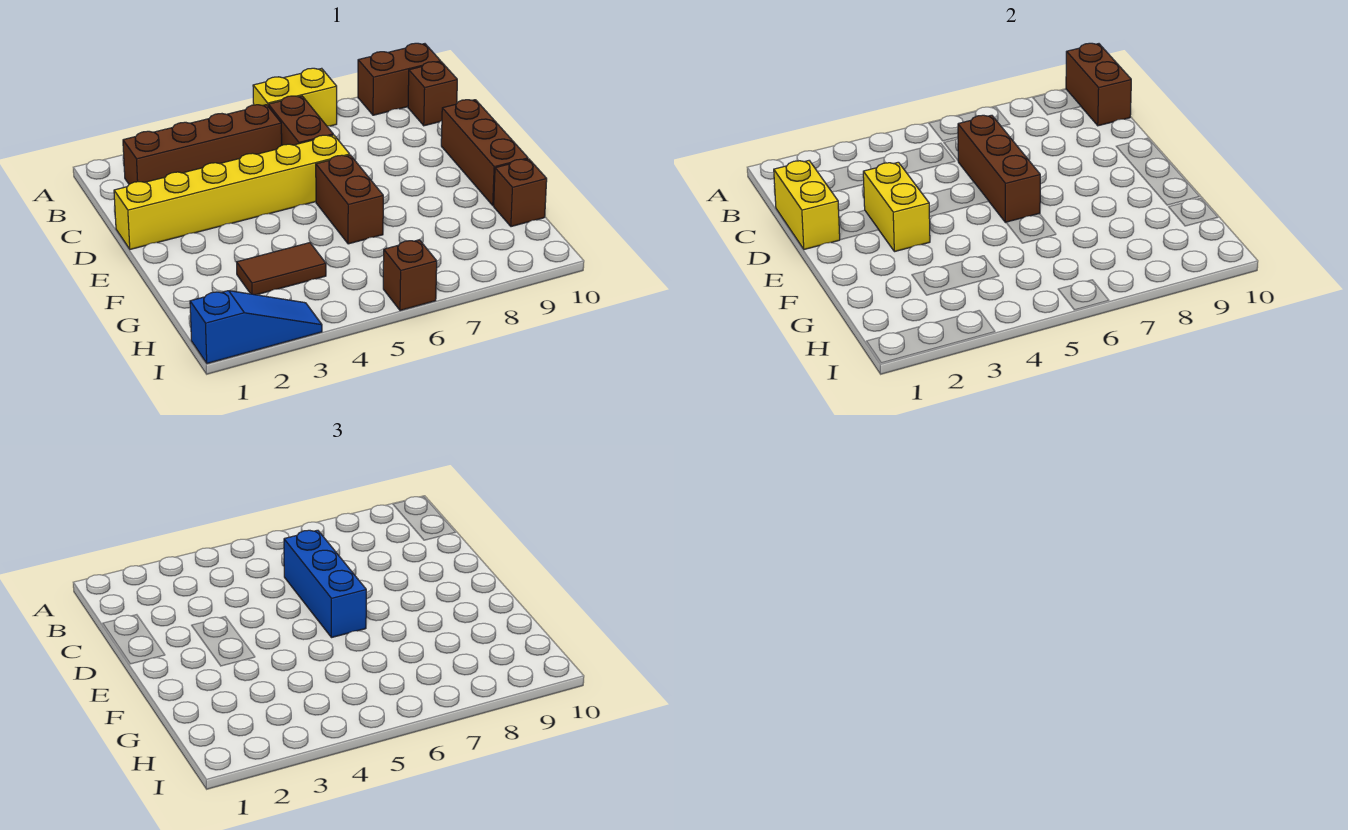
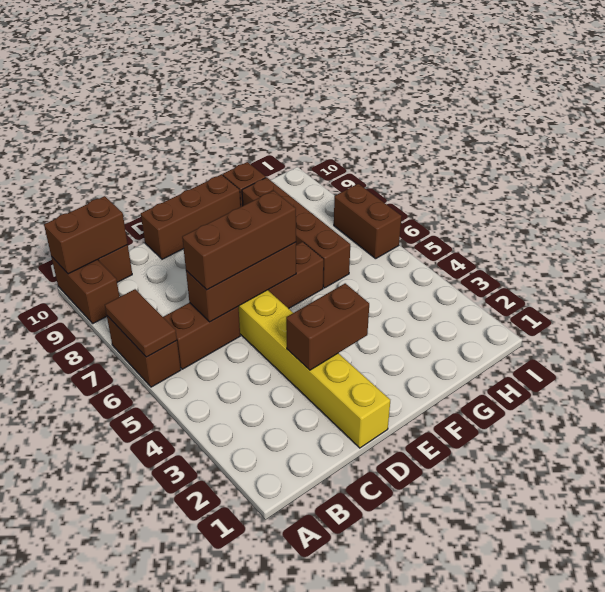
yellow brick A6:A7 level 1 -> brown brick A6:A7 level 1
brown brick B2:B5 level 1 -> brown brick G6:G9 level 1
yellow brick C1:D1 level 2 -> none
blue brick C6:E6 level 3 -> brown brick C6:E6 level 3
yellow brick D3:E3 level 2 -> brown brick D3:E3 level 2
brown tile G3:G4 level 1 -> brown tile A6:A7 level 2
blue slope I1:I3 level 1 top 1 -> none
brown brick I6 level 1 -> brown brick I6:I7 level 1

